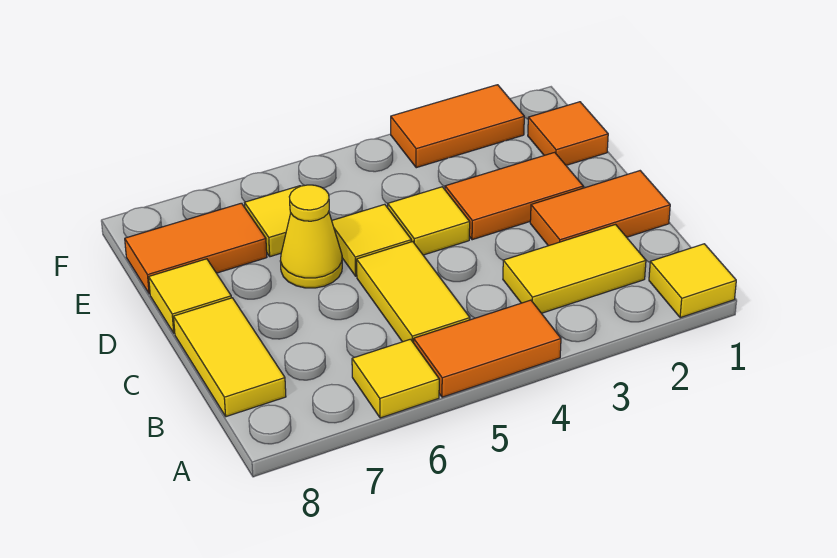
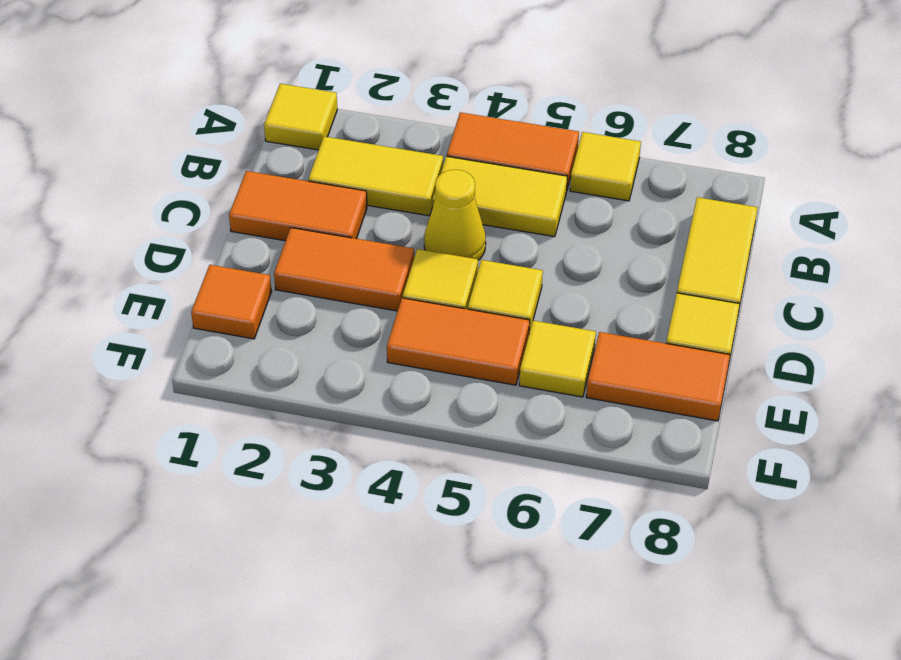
yellow tile B5:C5 level 1 -> yellow tile B4:B5 level 1
yellow cone D6 level 1 -> yellow cone C4 level 1
orange tile F2:F3 level 1 -> orange tile E4:E5 level 1

